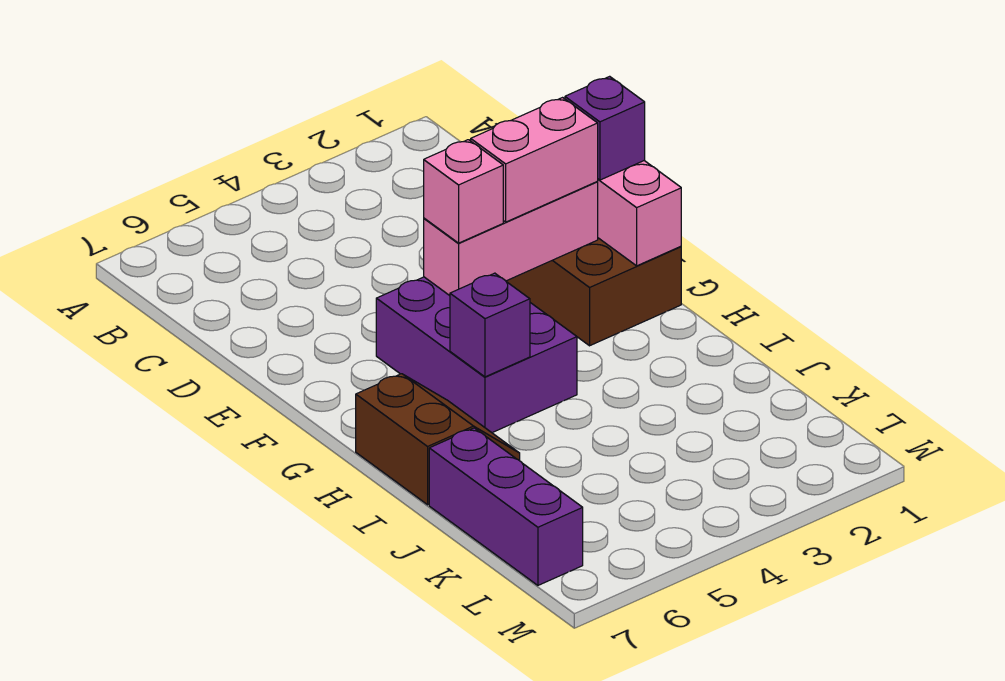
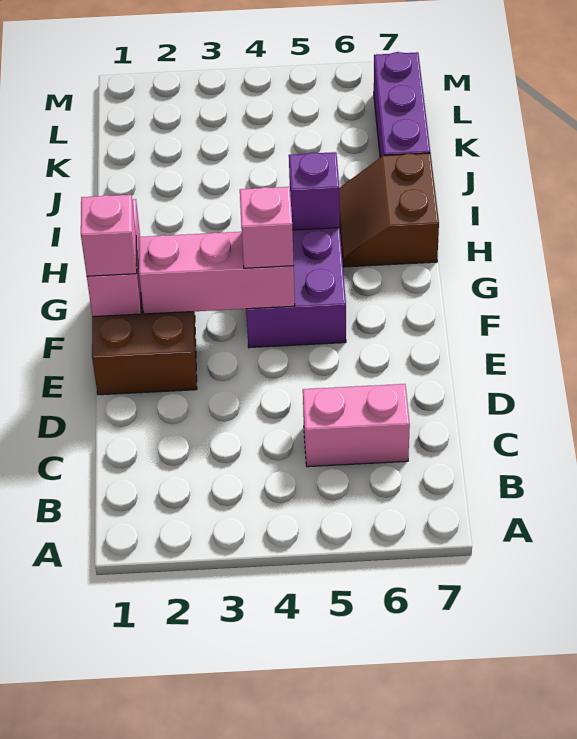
purple brick F1 level 3 -> pink brick F1 level 3
pink brick F2:F3 level 3 -> pink brick C5:C6 level 1

